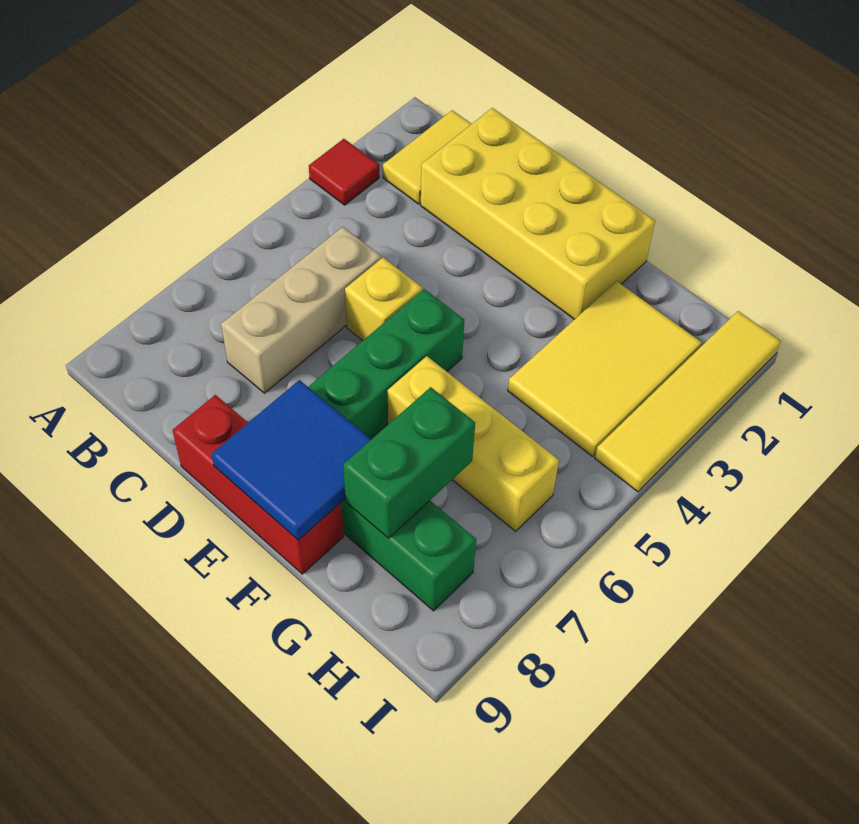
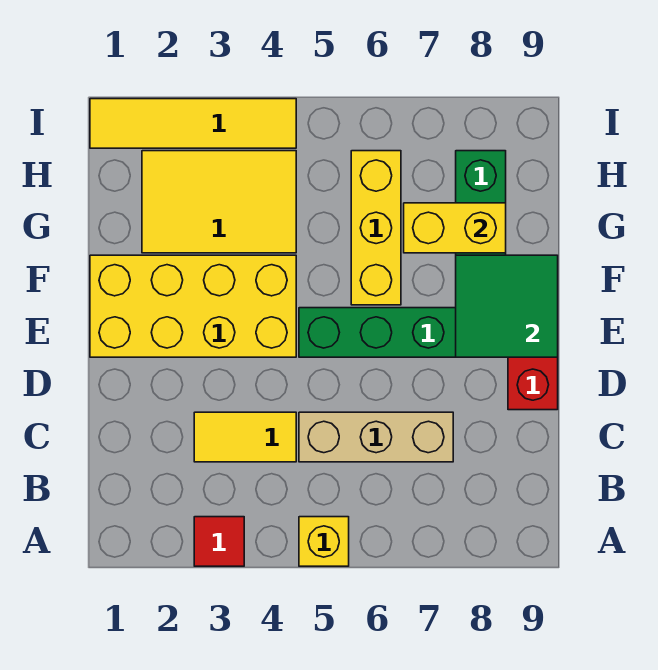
yellow tile B1:B2 level 1 -> yellow tile C3:C4 level 1
yellow brick C1:F2 level 1 -> yellow brick E1:F4 level 1
yellow brick D5 level 1 -> yellow brick A5 level 1
blue tile E8:F9 level 2 -> green tile E8:F9 level 2
green brick G7:G8 level 2 -> yellow brick G7:G8 level 2

